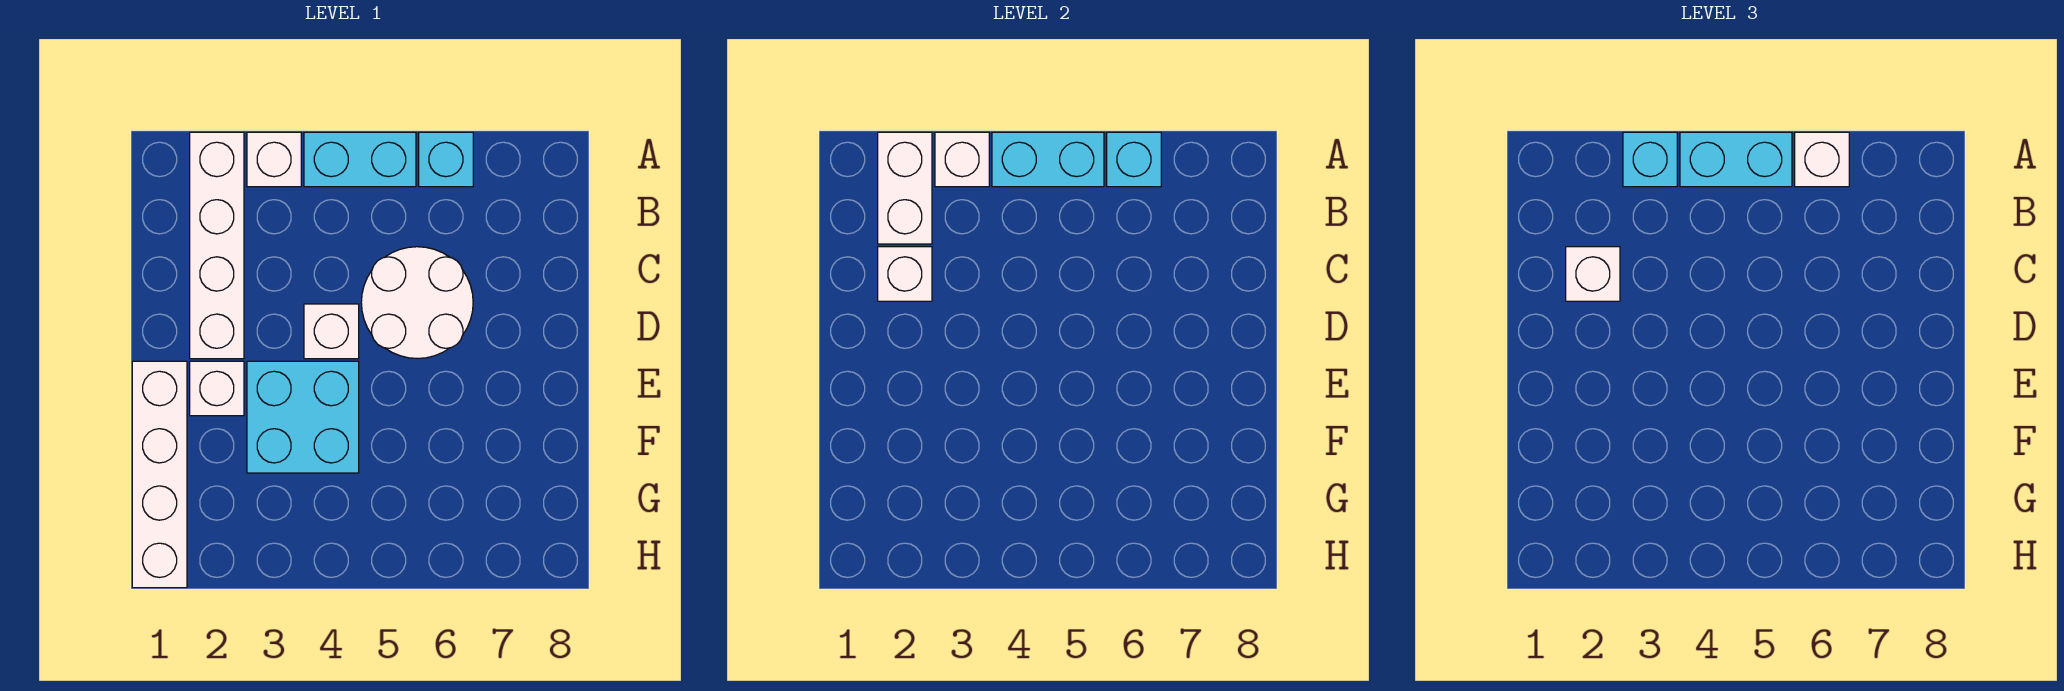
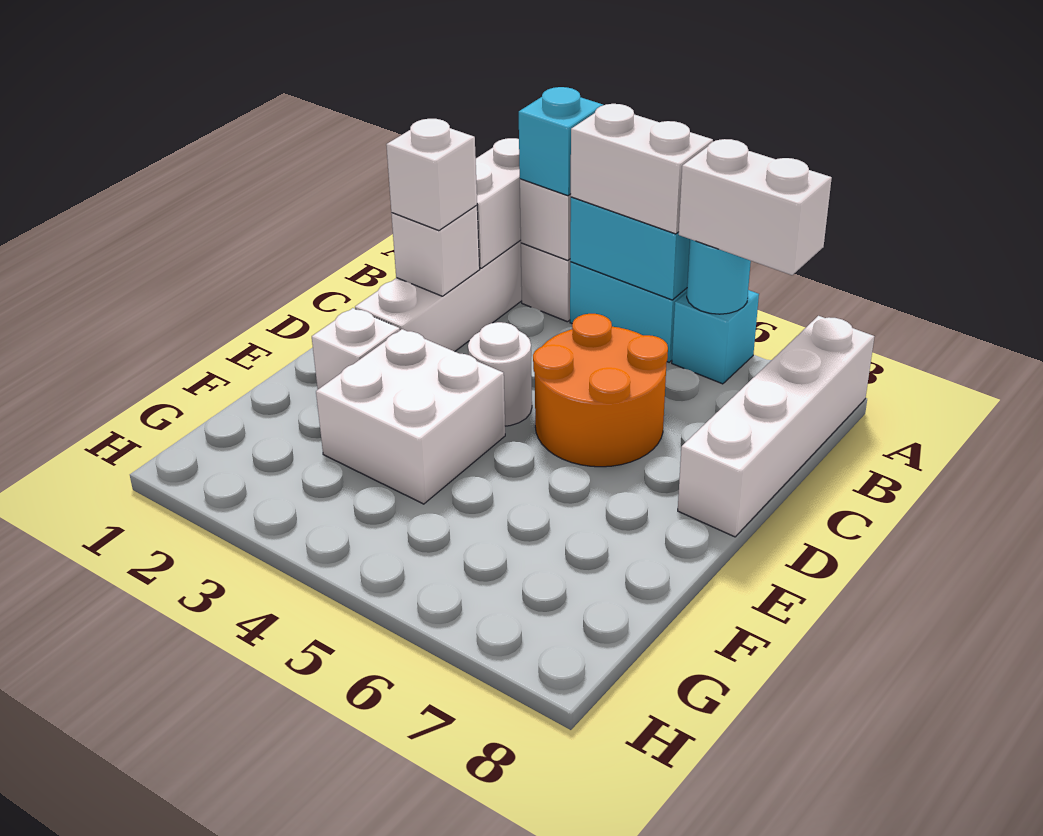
cyan brick A4:A5 level 3 -> white brick A4:A5 level 3
cyan brick A6 level 2 -> cyan round brick A6 level 2
white brick A6 level 3 -> white brick A6:A7 level 3
white round brick C5:D6 level 1 -> orange round brick C5:D6 level 1
white brick D4 level 1 -> white round brick D4 level 1
white brick E1:H1 level 1 -> white brick A8:D8 level 1
cyan brick E3:F4 level 1 -> white brick E3:F4 level 1

